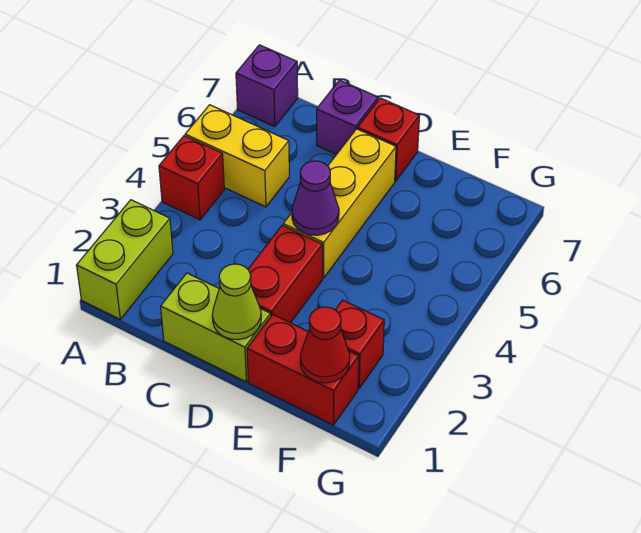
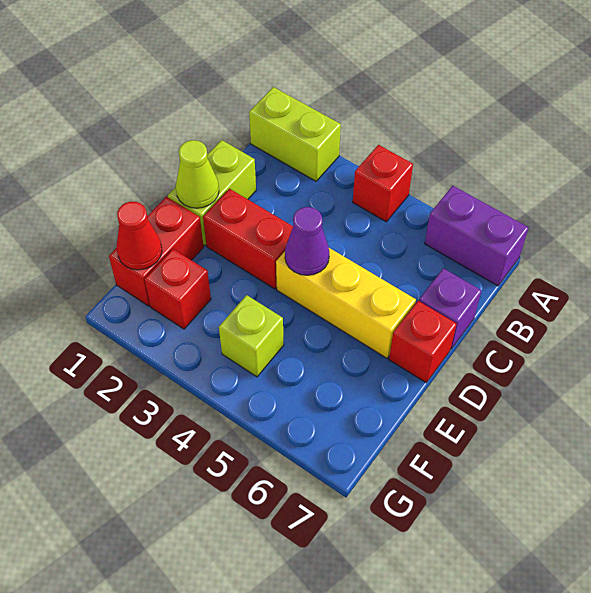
yellow brick A5:B5 level 1 -> none
purple brick A7 level 1 -> purple brick A6:A7 level 1
none -> lime brick F4 level 1

